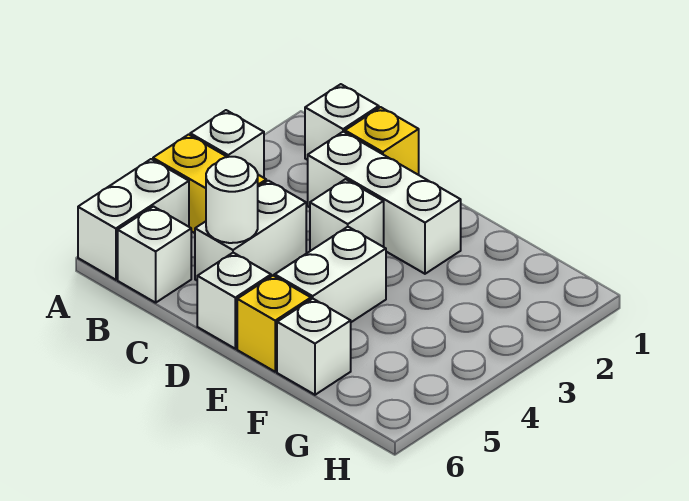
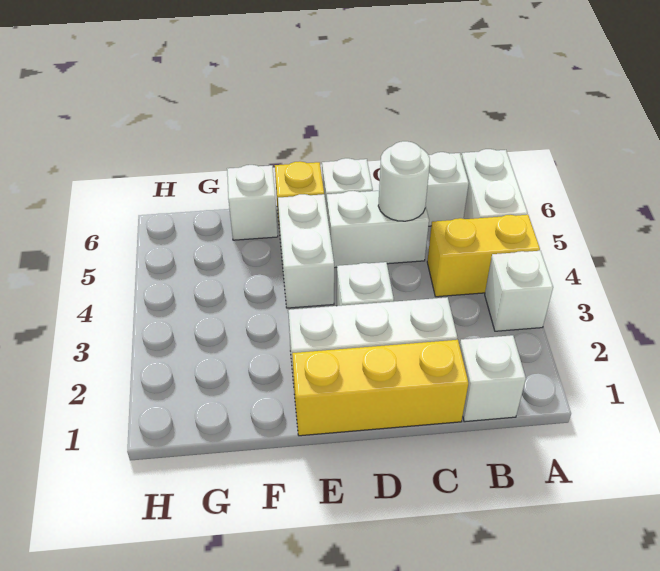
yellow brick C1 level 1 -> yellow brick C1:E1 level 1
white brick C4:C5 level 1 -> white brick C5:D5 level 1

